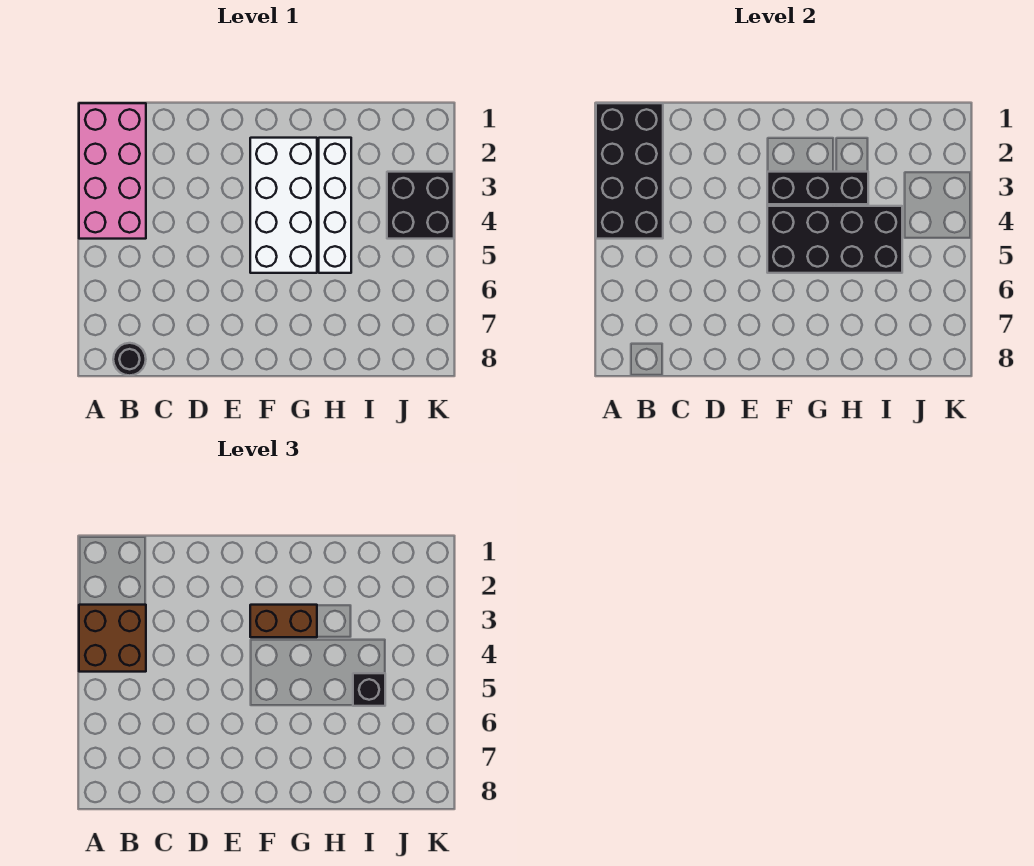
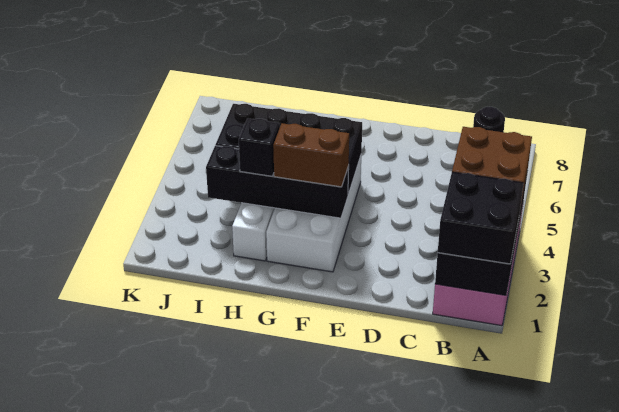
black brick F3:H3 level 2 -> black brick F3:I3 level 2
black brick I5 level 3 -> black brick H3 level 3
black brick J3:K4 level 1 -> black brick A1:B2 level 3

